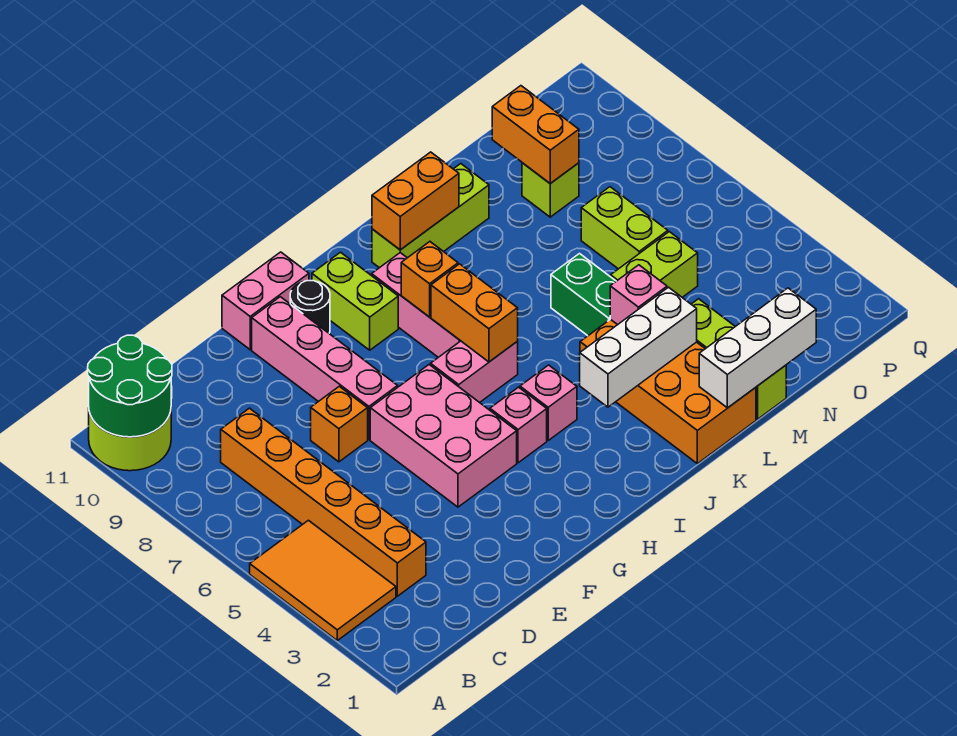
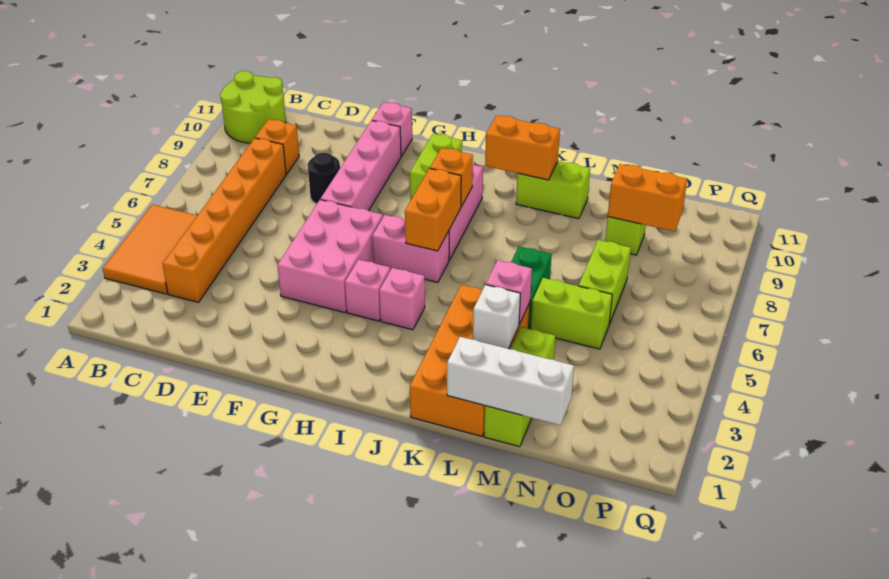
green round brick A10:B11 level 2 -> none
orange brick E7 level 1 -> orange brick C9 level 1
pink brick F11:G11 level 1 -> pink brick F11 level 1
black round brick G10 level 1 -> black round brick E8 level 1
white brick J3:L3 level 2 -> white brick L3 level 2
lime brick J10:L10 level 1 -> lime brick K10:L10 level 1
orange brick N9:N10 level 2 -> orange brick N9:O9 level 2

